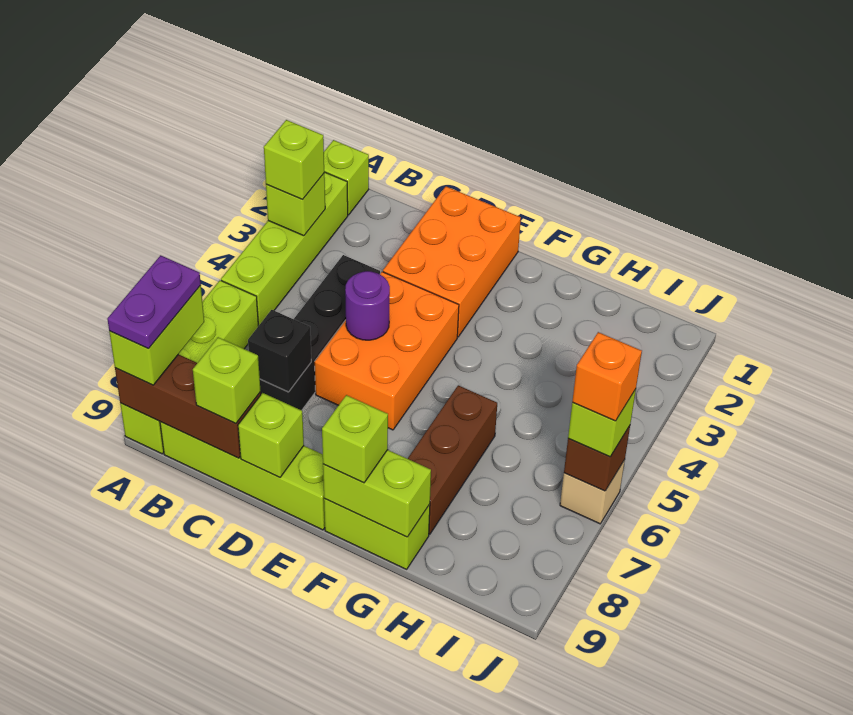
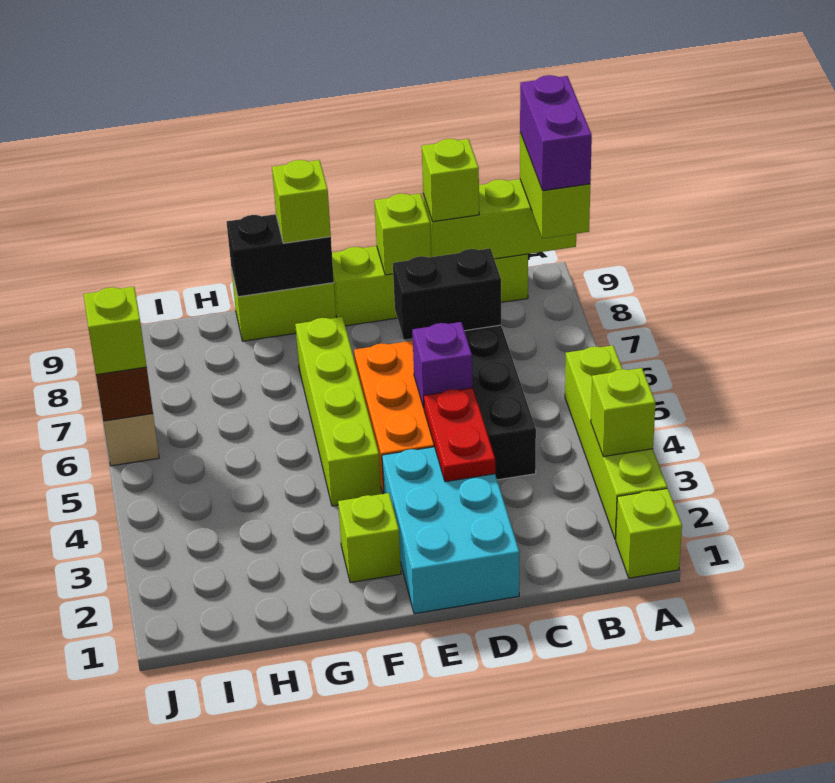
lime brick A3 level 3 -> lime brick F2 level 1
lime brick A6:A9 level 1 -> lime brick F4:F7 level 1
purple plate A8:A9 level 4 -> purple brick A8:A9 level 4
brown brick A9:C9 level 2 -> lime brick A9:C9 level 2
black brick C7 level 2 -> black brick C7:D7 level 2
orange brick D1:E3 level 1 -> cyan brick D1:E3 level 1
none -> red plate D3:D4 level 2
purple round brick D5 level 2 -> purple brick D5 level 2
lime brick F9:G9 level 2 -> black brick F9:G9 level 2
brown brick G6:G8 level 1 -> none
orange brick J6 level 4 -> none

